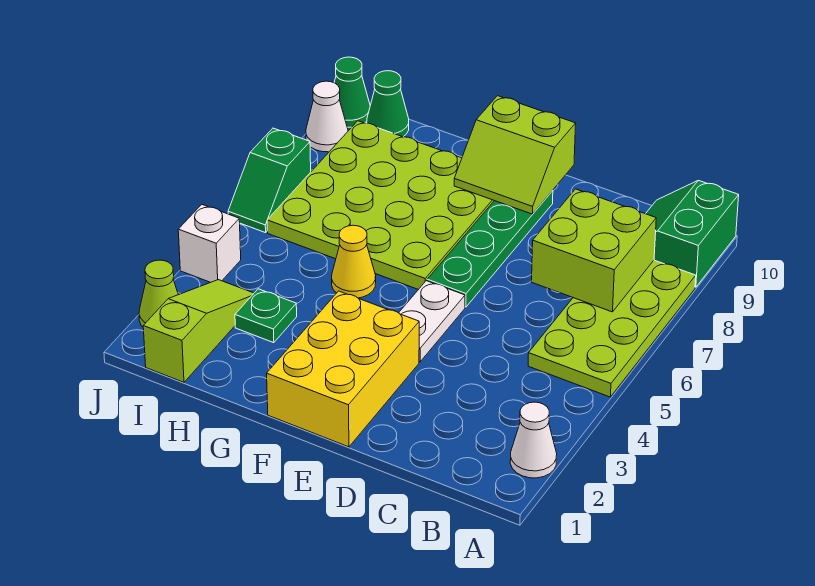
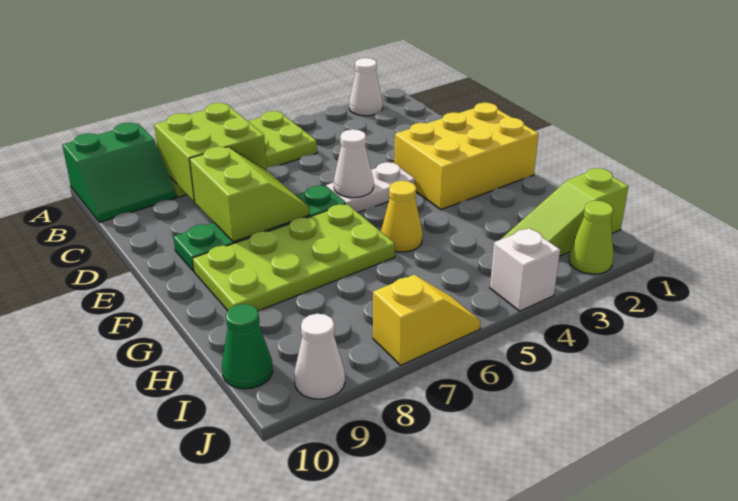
none -> white cone E5 level 2
lime slope E9:F10 level 2 top 10 -> lime slope D7:E8 level 2 top 8
lime plate F6:I9 level 1 -> lime plate F6:G9 level 1
green plate H3 level 1 -> none
green slope J6:J7 level 1 top 7 -> yellow slope J6:J7 level 1 top 7
green cone J10 level 1 -> none

